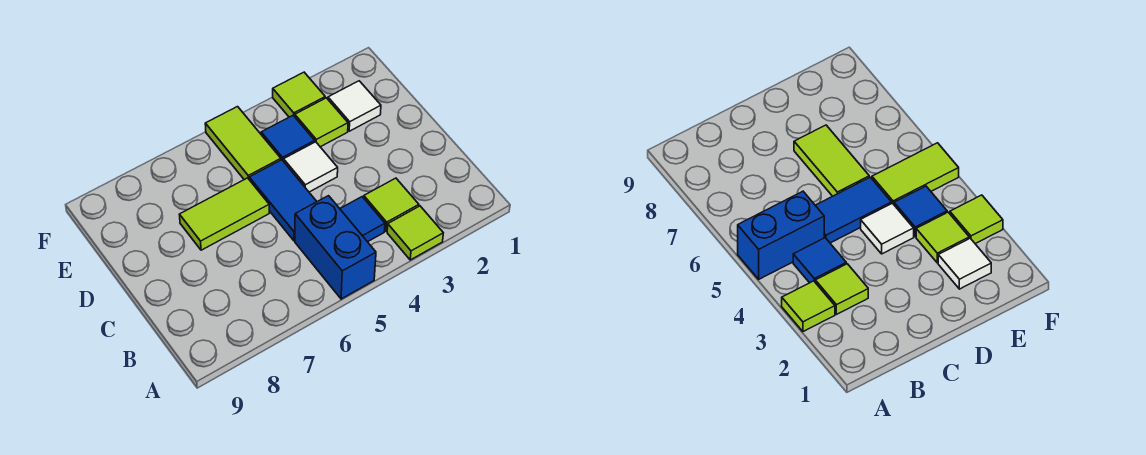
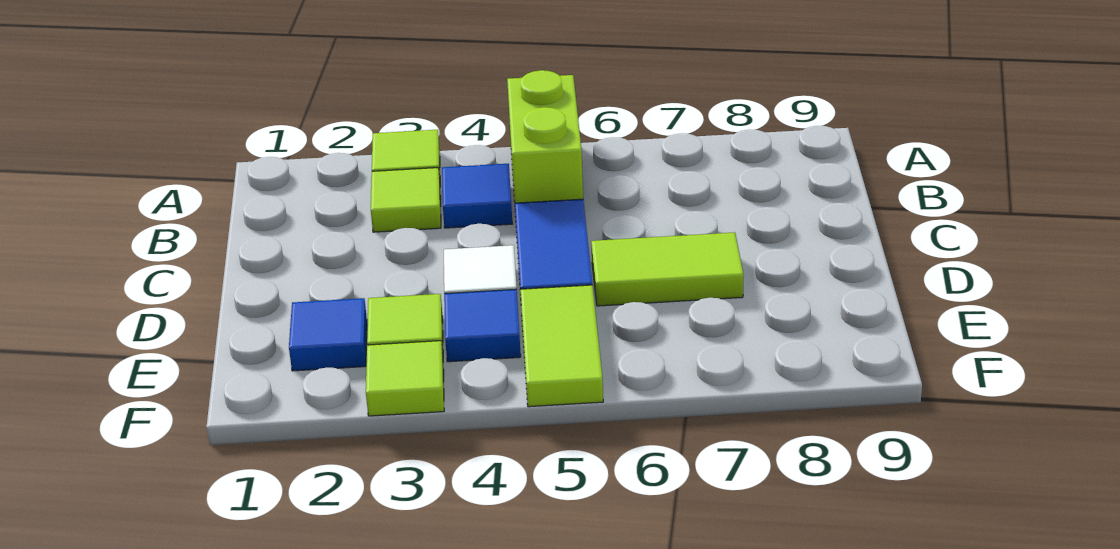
blue brick A5:B5 level 1 -> lime brick A5:B5 level 1
white tile E2 level 1 -> blue tile E2 level 1

